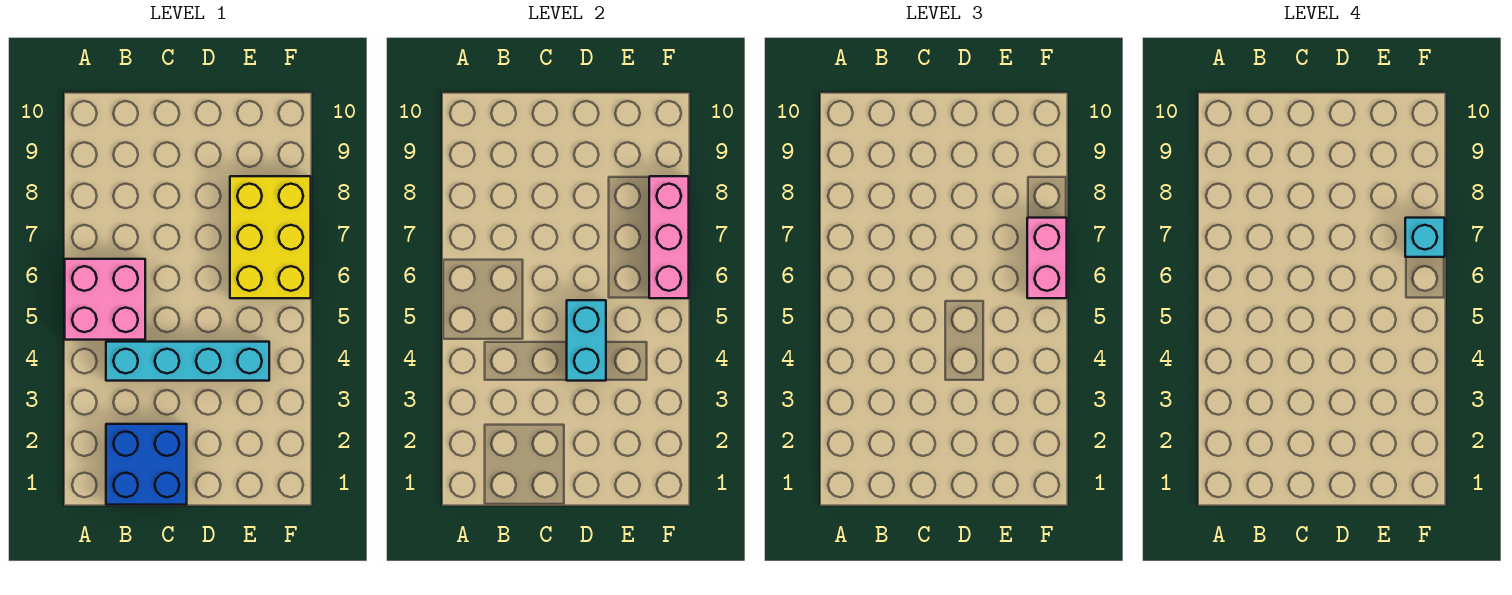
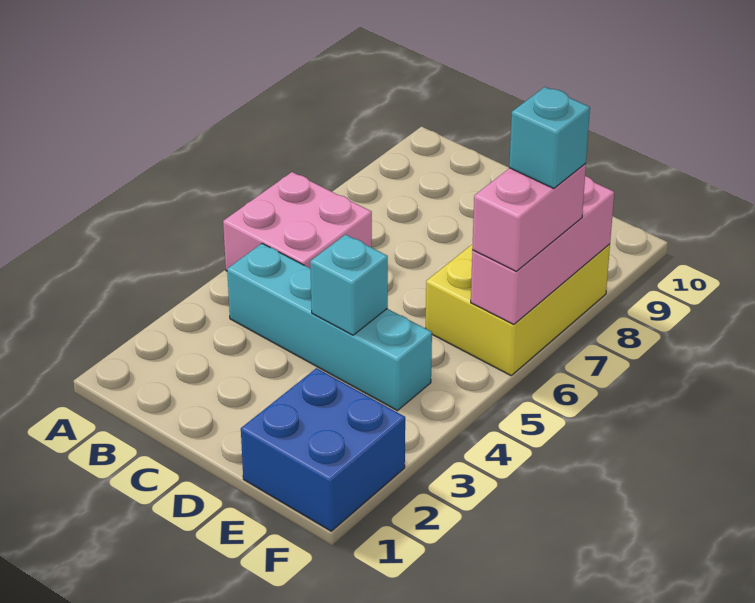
blue brick B1:C2 level 1 -> blue brick E1:F2 level 1
cyan brick D4:D5 level 2 -> cyan brick D4 level 2

